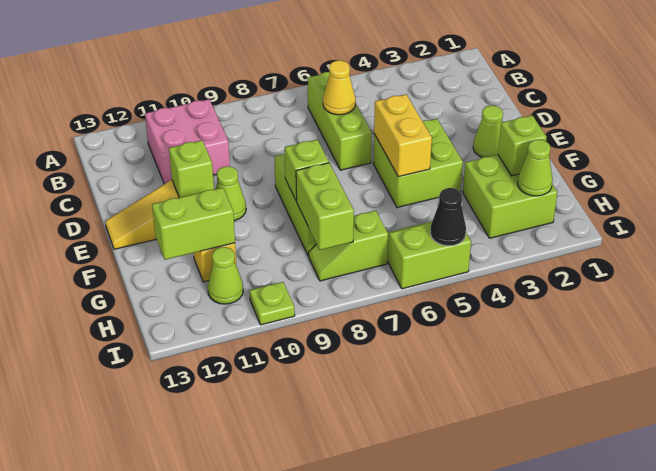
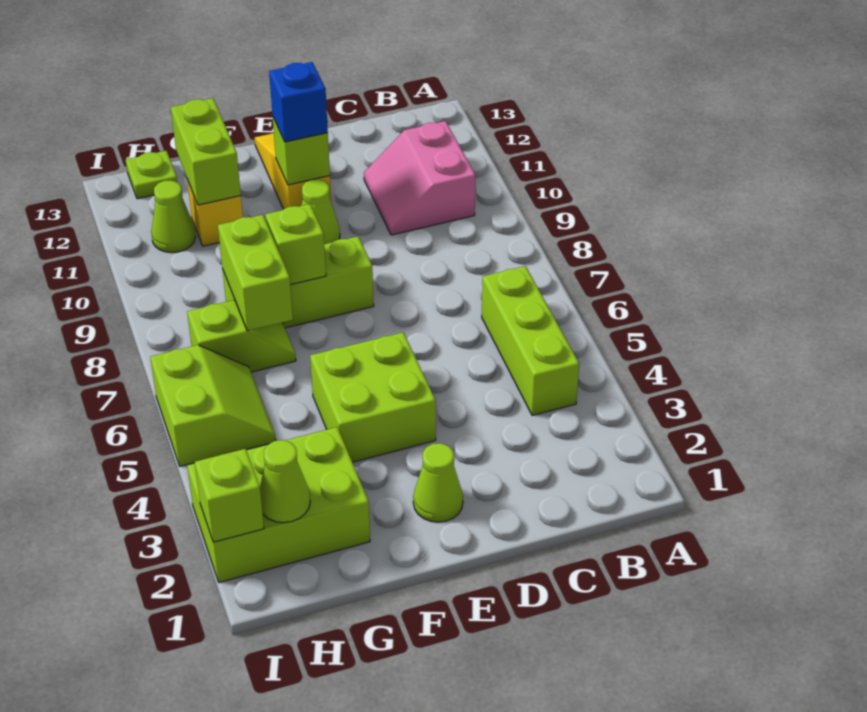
lime brick B6:D6 level 1 -> lime brick B4:B6 level 1
pink brick B10:C11 level 1 -> pink slope B10:C11 level 1 top B
yellow cone C6 level 2 -> none
yellow brick E5:F5 level 2 -> none
none -> blue brick E11 level 3
lime brick G2:H3 level 1 -> lime brick G2:I3 level 1
lime brick G2 level 2 -> lime brick I2 level 2
lime brick G8:H8 level 2 -> lime brick G7:G8 level 2
lime slope H7:H8 level 1 top 7 -> lime slope G7:H7 level 1 top H
black cone I5 level 2 -> none
lime plate I10 level 1 -> lime plate H13 level 1

